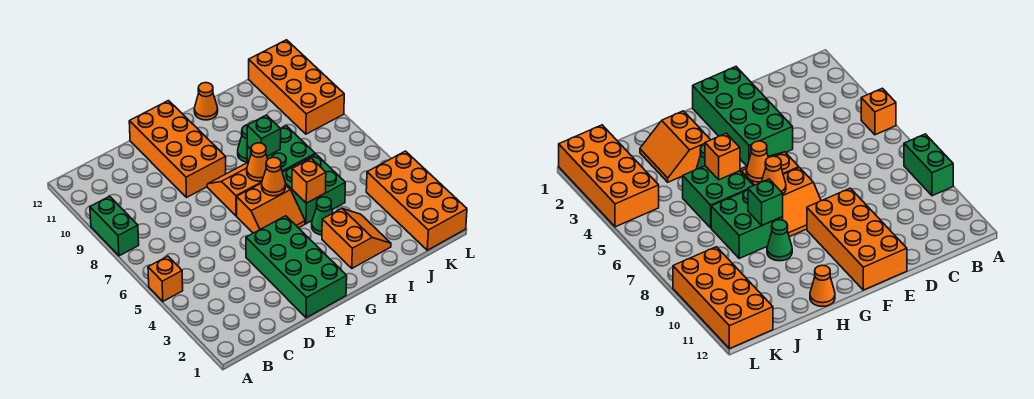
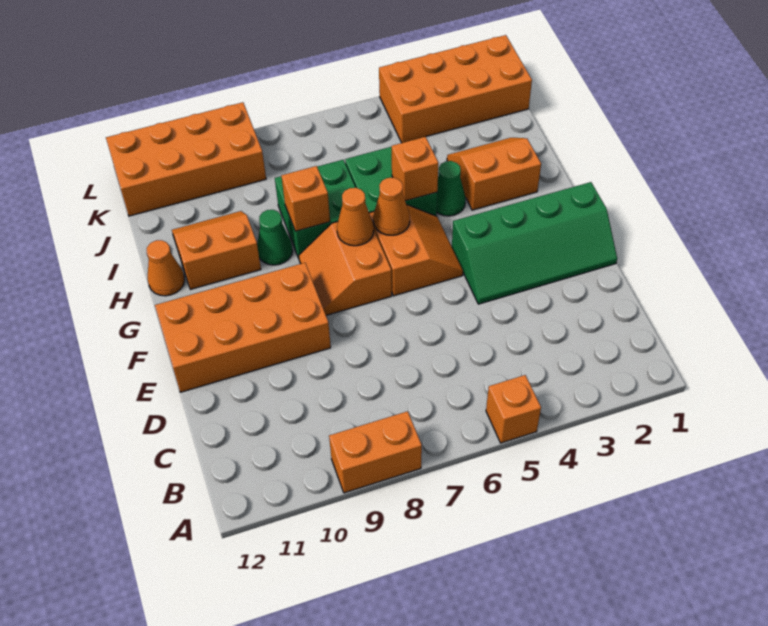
green brick A8:A9 level 1 -> orange brick A8:A9 level 1
green brick E1:F4 level 1 -> green slope E1:F4 level 1 top F
green brick H8 level 2 -> orange brick H8 level 2
none -> orange slope H10:I11 level 1 top H

